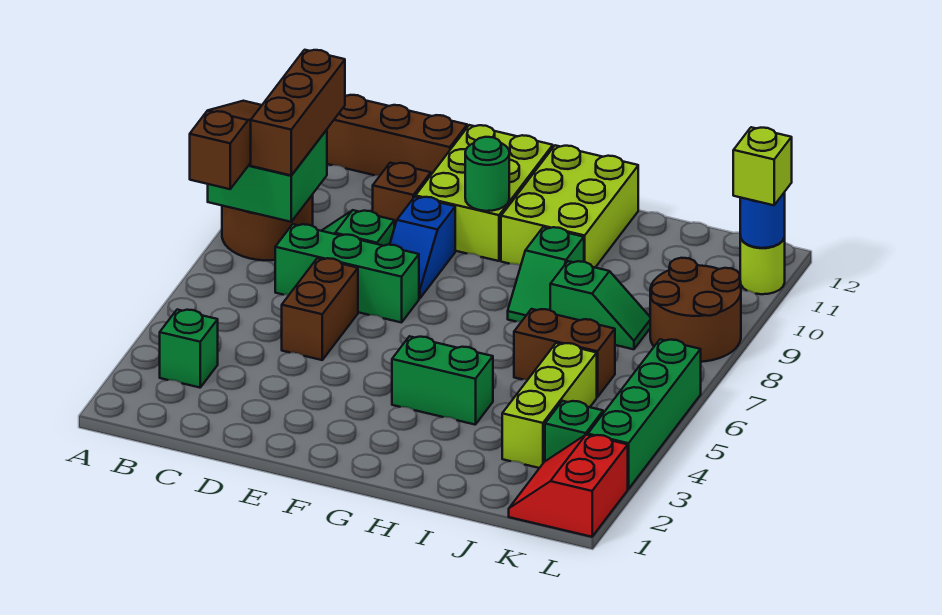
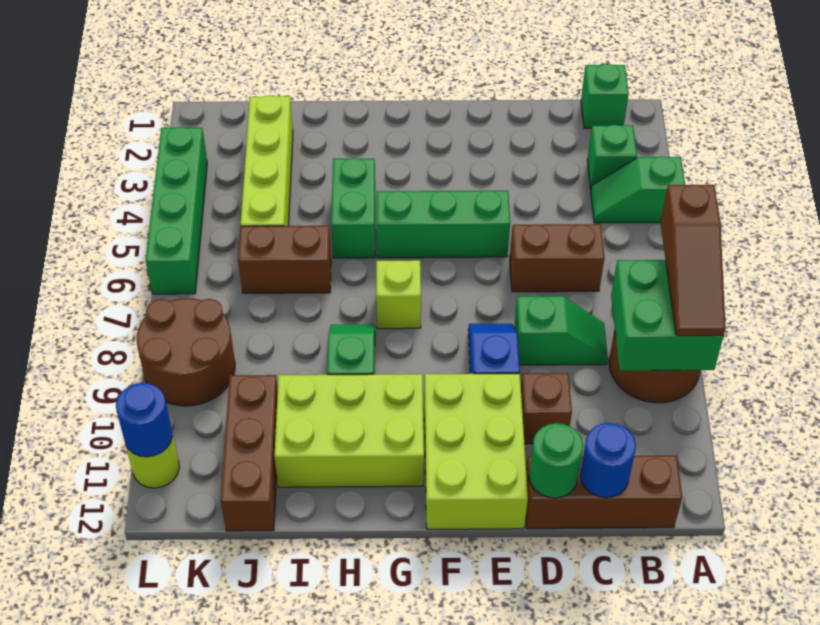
brown brick B8:B10 level 3 -> brown brick J10:J12 level 1
green brick C7:E7 level 1 -> green brick E5:G5 level 1
none -> blue round brick C12 level 2
brown brick D5:D6 level 1 -> brown brick C6:D6 level 1
green round brick F10 level 2 -> green round brick D12 level 2
green brick G4:H4 level 1 -> green brick H4:H5 level 1
lime brick G10:H12 level 1 -> lime brick G10:I11 level 1
green slope I8:J8 level 1 top I -> green slope A4:B4 level 1 top A
lime brick J3:J5 level 1 -> lime brick J2:J5 level 1
red slope K1:L2 level 1 top L -> none
green brick K3 level 1 -> green brick B1 level 1
lime brick L11 level 3 -> lime brick G7 level 1

